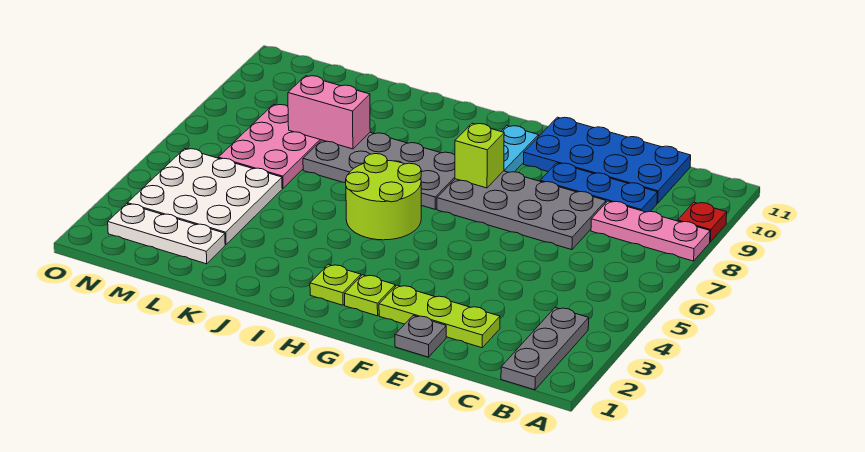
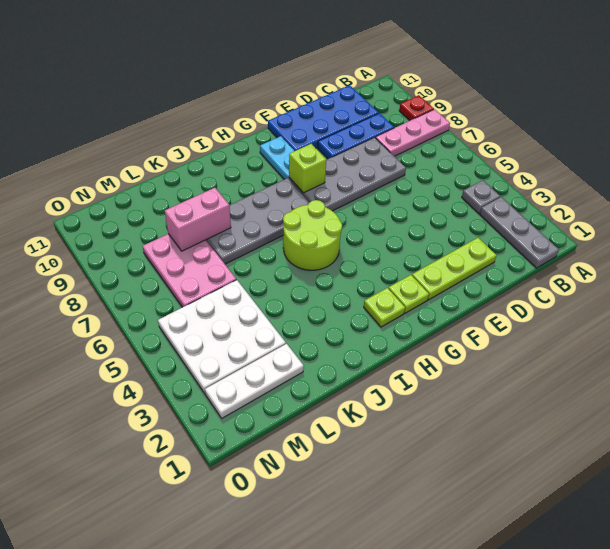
grey plate E1 level 1 -> grey plate B4 level 1

